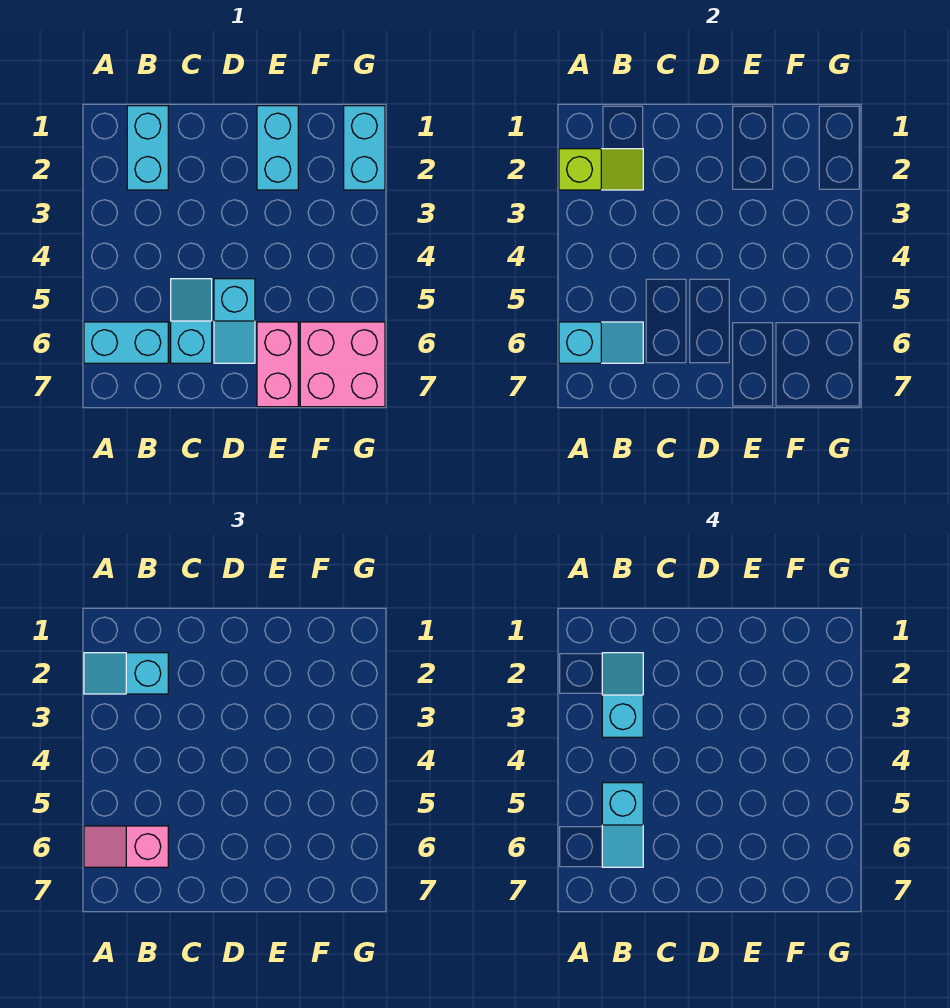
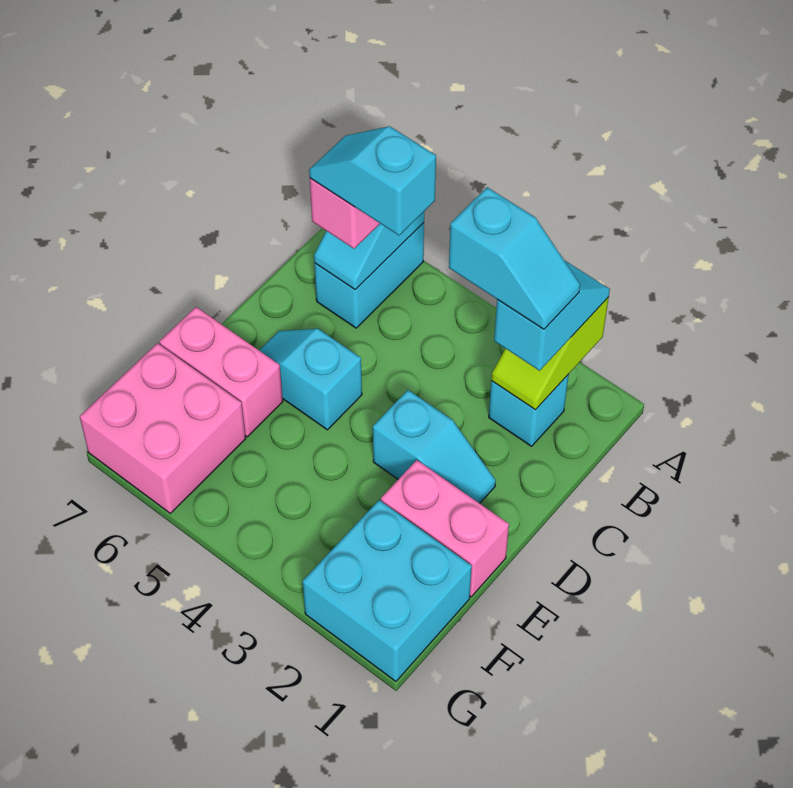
cyan brick B1:B2 level 1 -> cyan brick B2 level 1
cyan slope C5:C6 level 1 top 6 -> cyan slope D2:D3 level 1 top 3
cyan brick E1:E2 level 1 -> pink brick E1:E2 level 1
cyan brick G1:G2 level 1 -> cyan brick F1:G2 level 1

